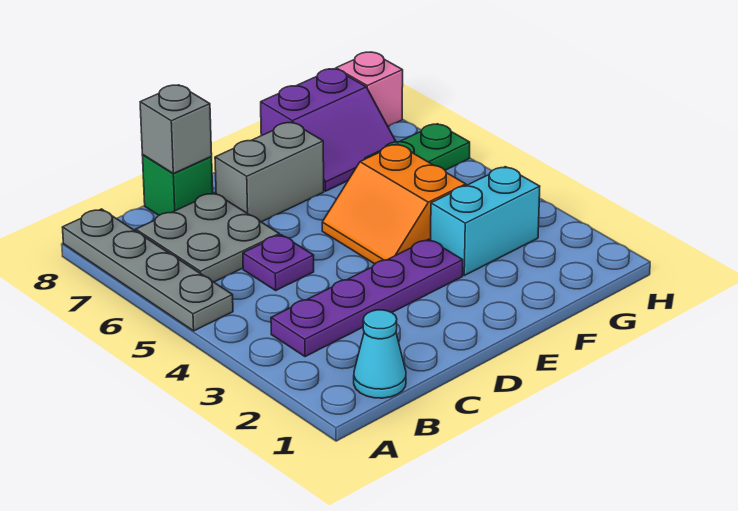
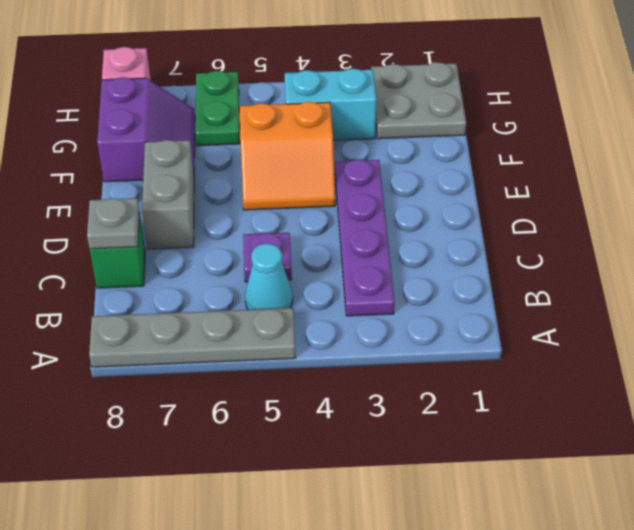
cyan cone B1 level 1 -> cyan cone B5 level 1
grey plate B6:C7 level 1 -> grey plate G1:H2 level 1
grey brick C8 level 2 -> grey plate C8 level 2
cyan brick F3:G3 level 1 -> cyan brick G3:G4 level 1

